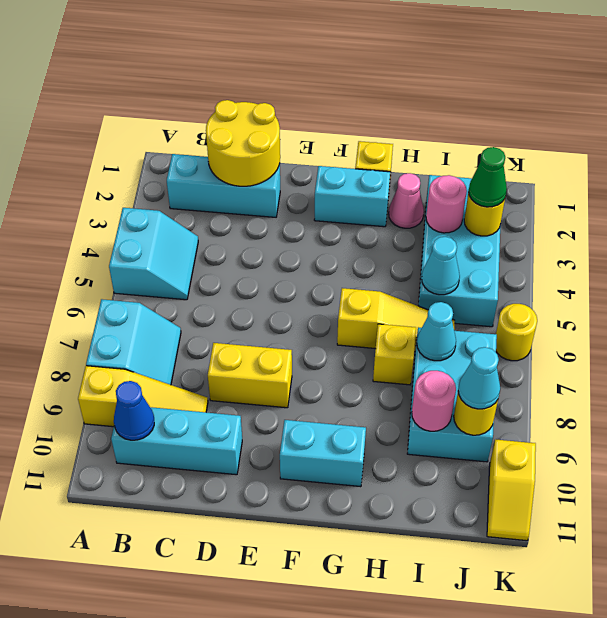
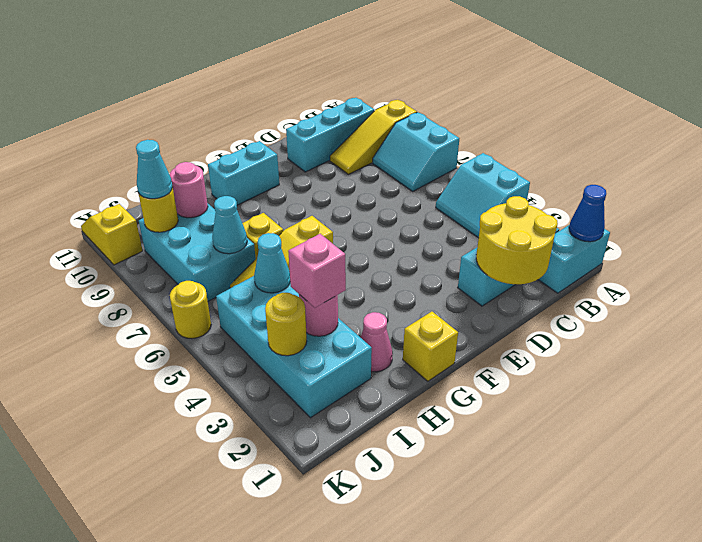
blue cone B10 level 2 -> blue cone A1 level 2
yellow brick D8:E8 level 1 -> none
cyan brick F2:G2 level 1 -> cyan brick A1:B1 level 1
none -> pink brick I3 level 3
green cone J3 level 3 -> none

